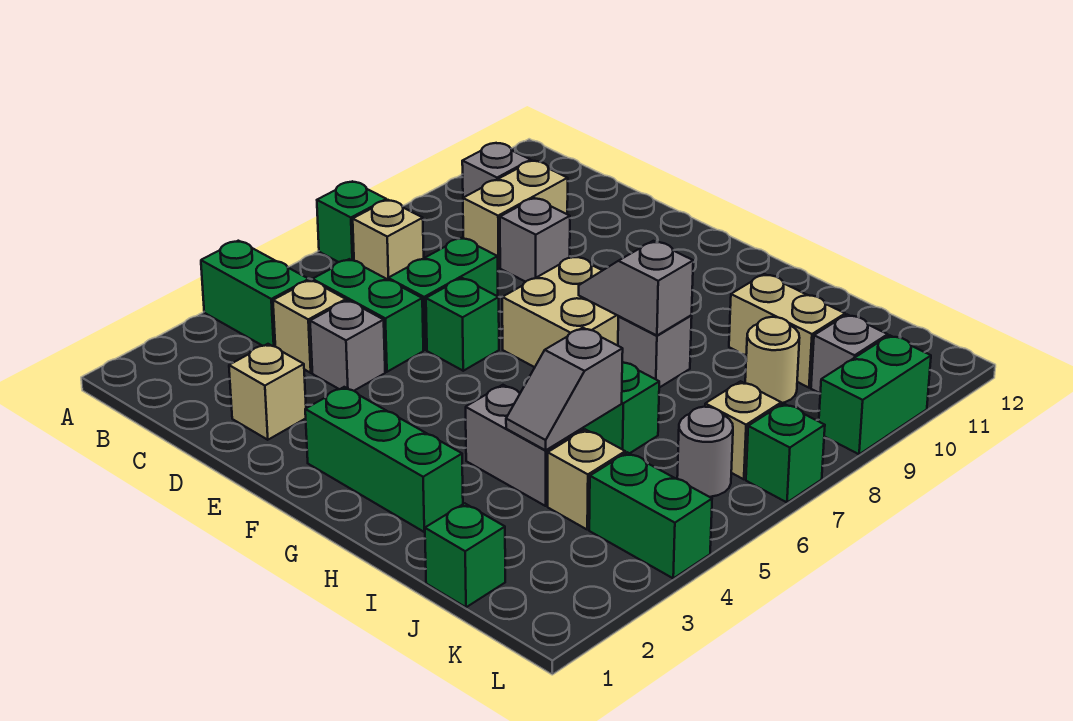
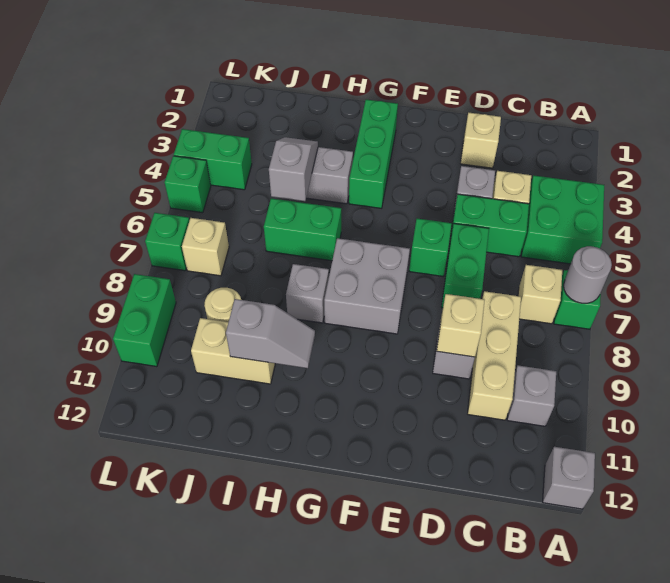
green brick A4:B4 level 1 -> green brick A4:B5 level 1
tan brick C9:C10 level 1 -> tan brick C8:C10 level 1
green brick F2:H2 level 1 -> green brick G2:G4 level 1
tan brick F7:G8 level 1 -> grey brick F7:G8 level 1
grey slope G8:H8 level 2 top H -> grey slope H10:I10 level 2 top I
green brick J1 level 1 -> green brick L5 level 1
tan brick J4 level 1 -> tan brick D9 level 2
grey round brick K6 level 1 -> grey round brick A7 level 2
grey brick K10 level 1 -> grey brick A12 level 1

